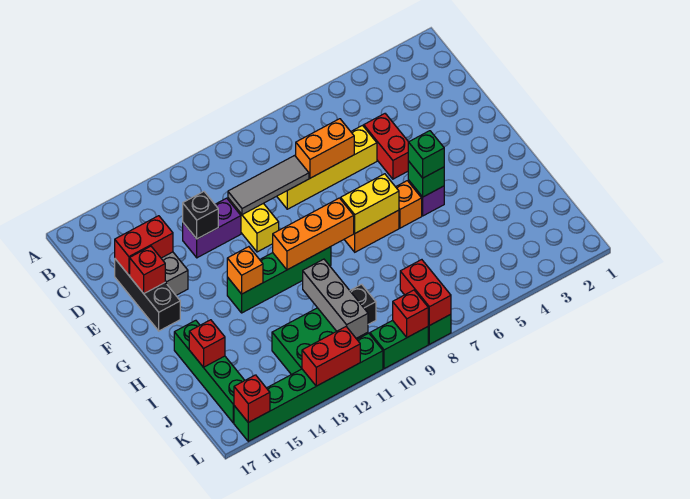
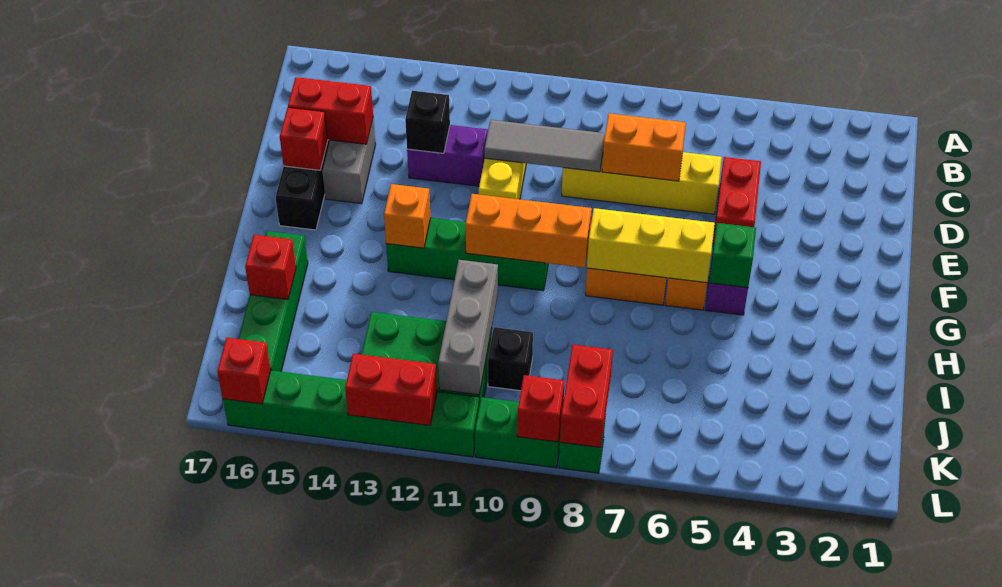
green brick G5 level 3 -> none
yellow brick G7:G8 level 2 -> yellow brick G6:G8 level 2

